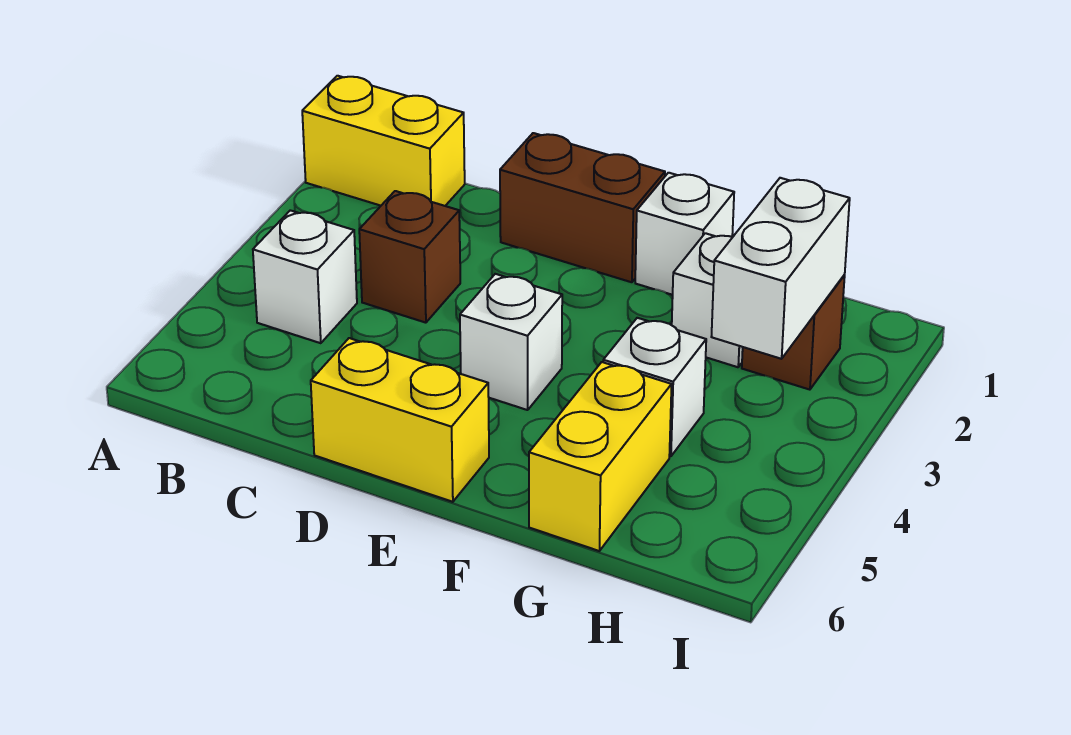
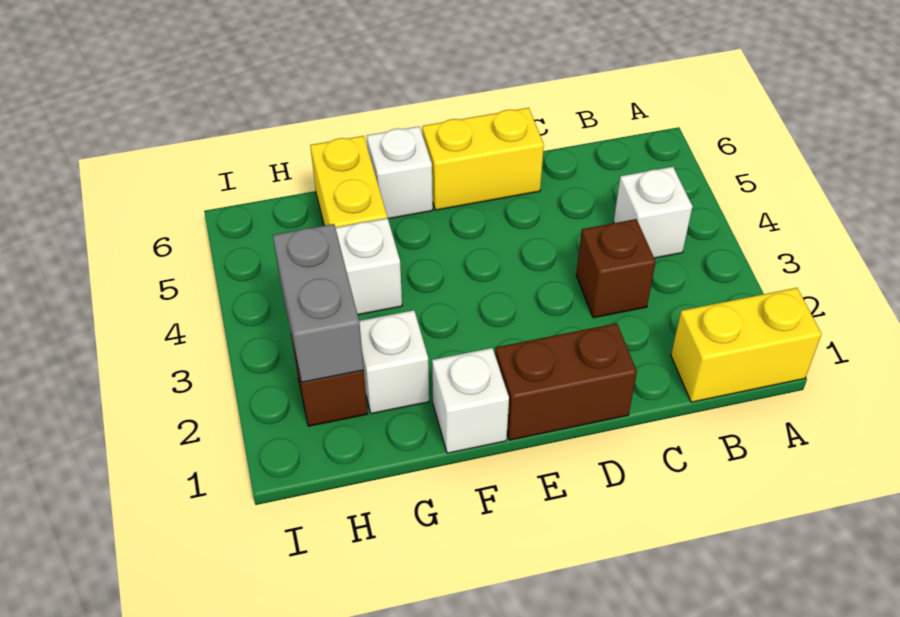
white brick E4 level 1 -> white brick F6 level 1
white brick H2:H3 level 2 -> grey brick H2:H3 level 2

